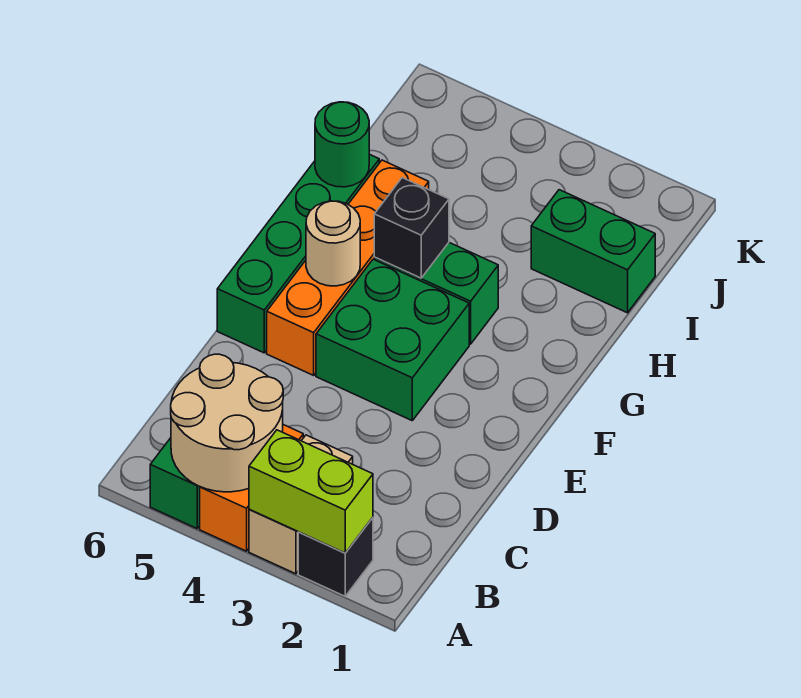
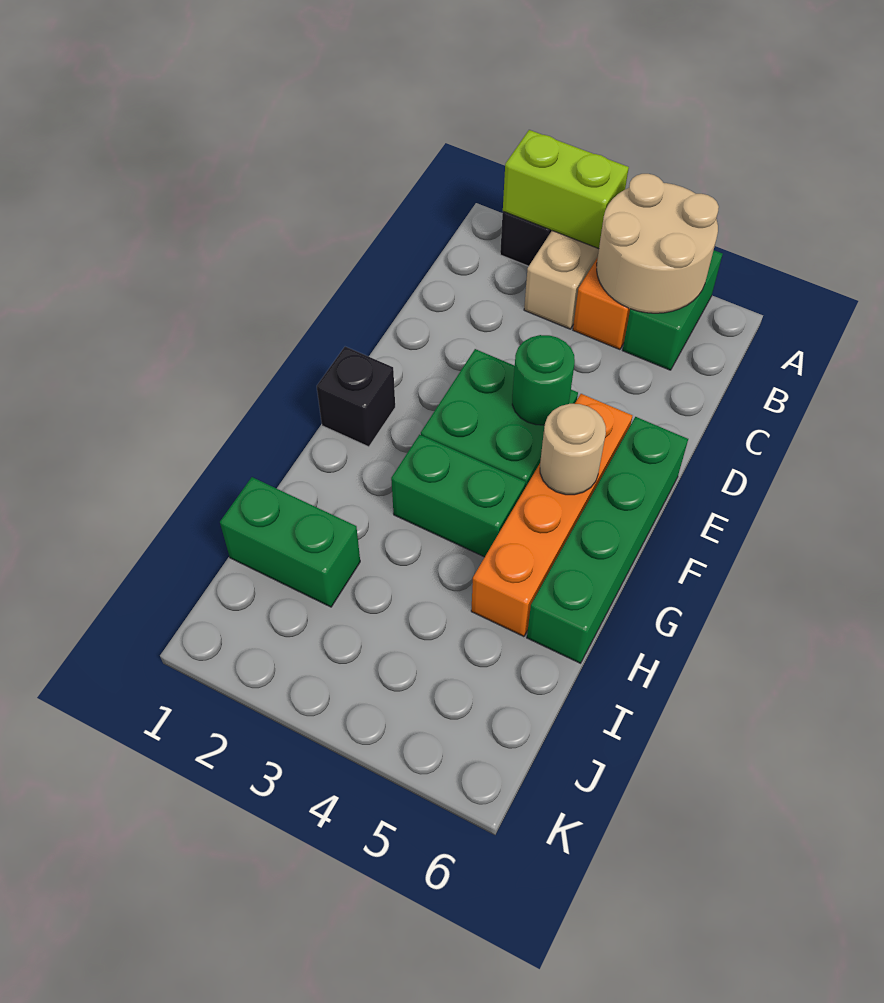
black brick G4 level 2 -> black brick F1 level 1
green round brick H6 level 2 -> green round brick E4 level 2

